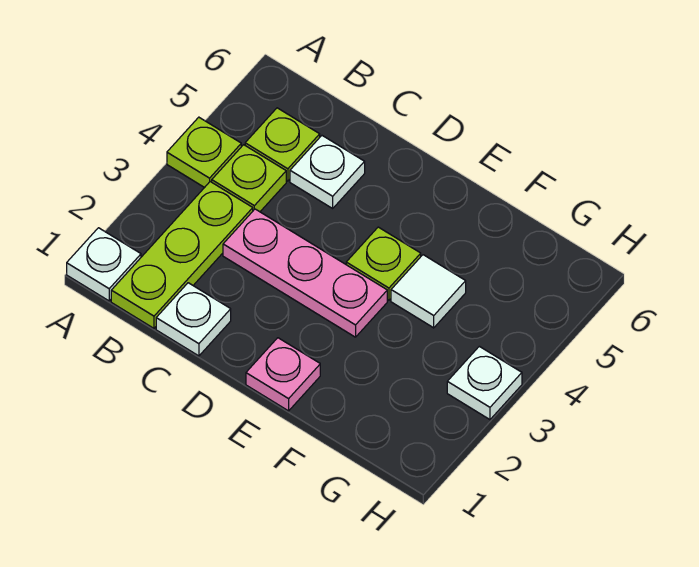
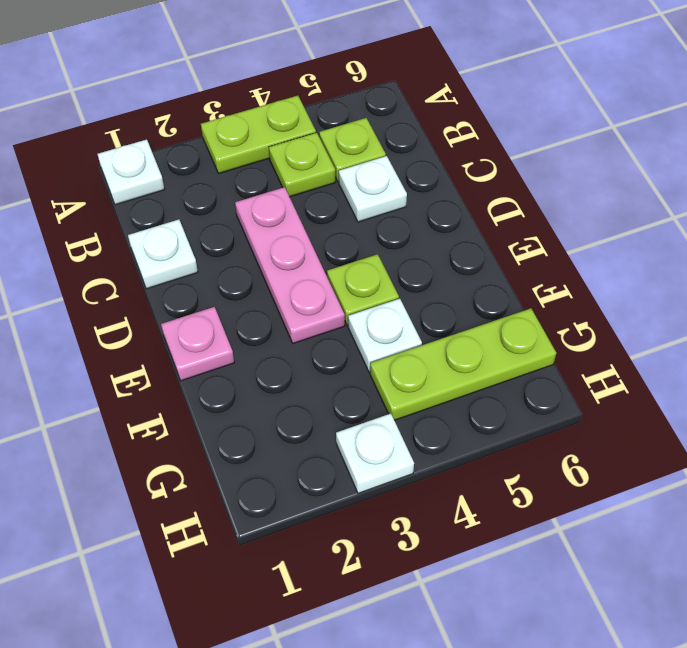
lime plate A4 level 1 -> lime plate A3:A4 level 1
lime plate B1:B3 level 1 -> lime plate G4:G6 level 1
white tile F4 level 1 -> white plate F4 level 1

